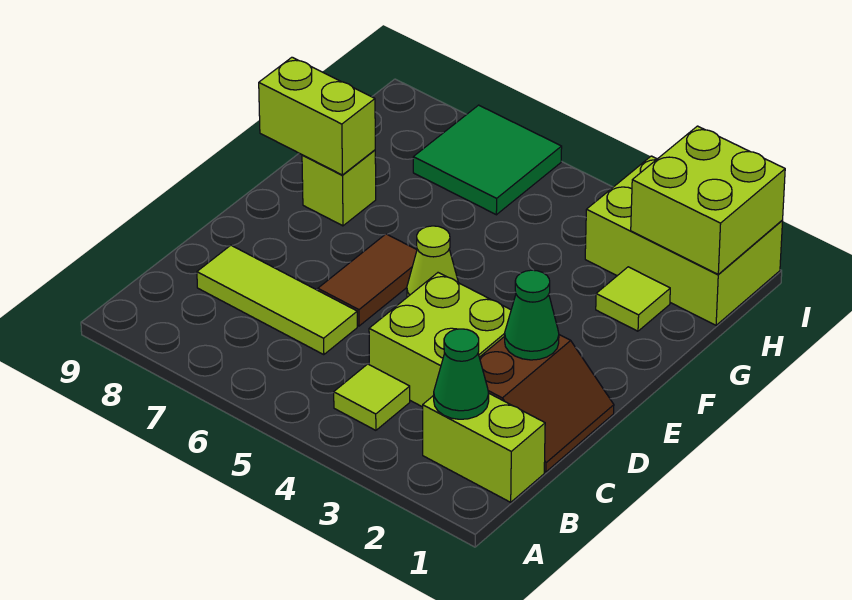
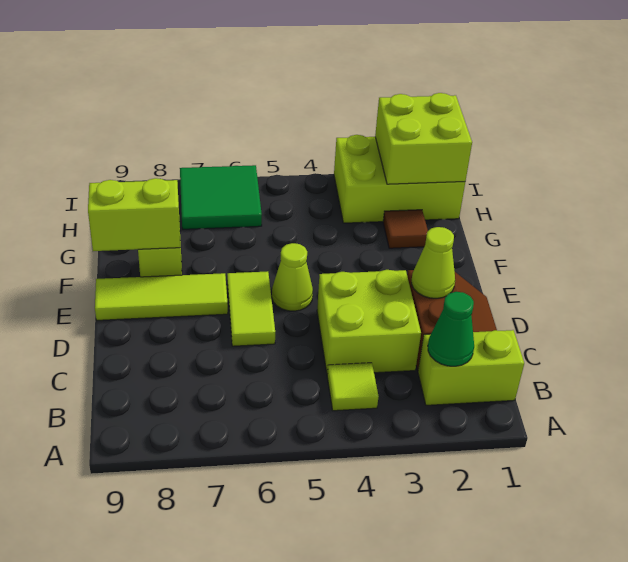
lime tile C6:C8 level 1 -> lime tile E7:E9 level 1
green cone D2 level 2 -> lime cone D2 level 2
brown tile D6:E6 level 1 -> lime tile D6:E6 level 1
lime tile G2 level 1 -> brown tile G2 level 1

